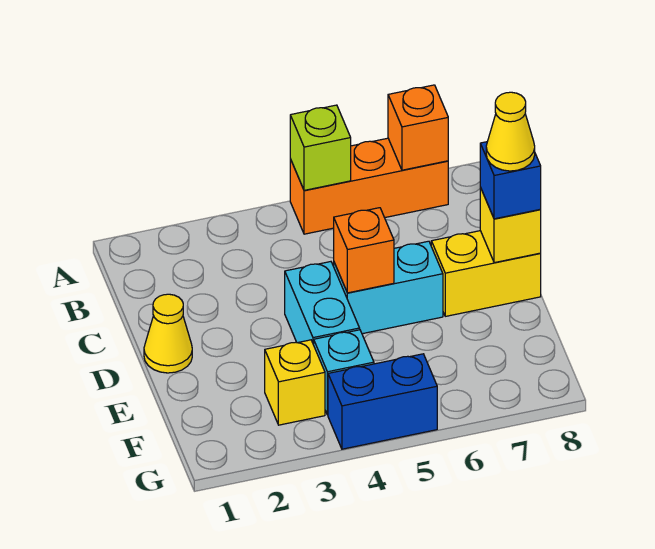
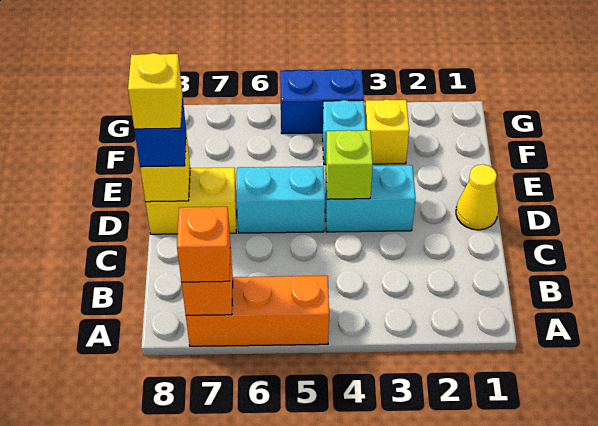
lime brick A5 level 2 -> lime brick D4 level 2
cyan brick D4:E4 level 1 -> cyan brick D3:D4 level 1
orange brick D5 level 2 -> orange brick A7 level 3
yellow cone D8 level 4 -> yellow brick D8 level 4

